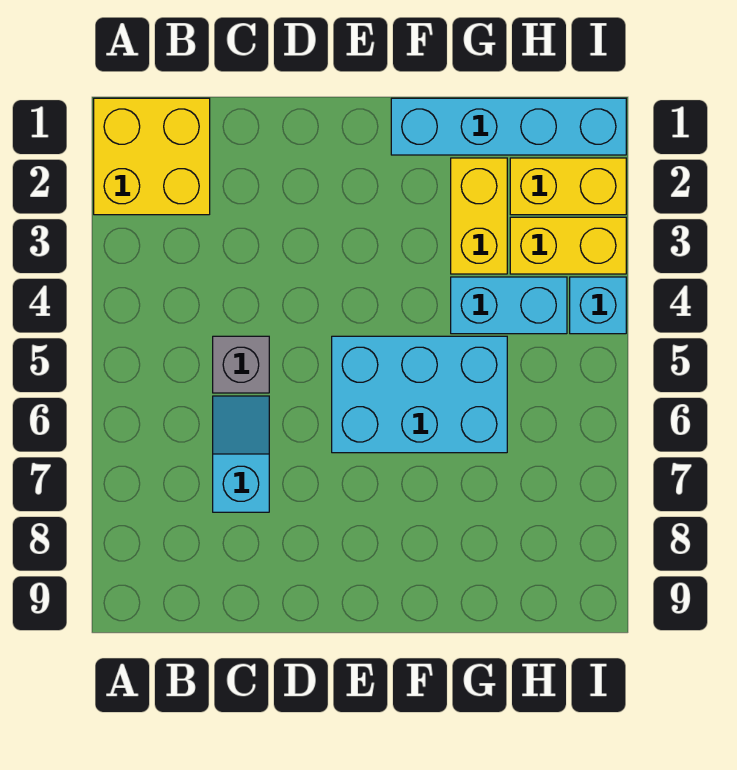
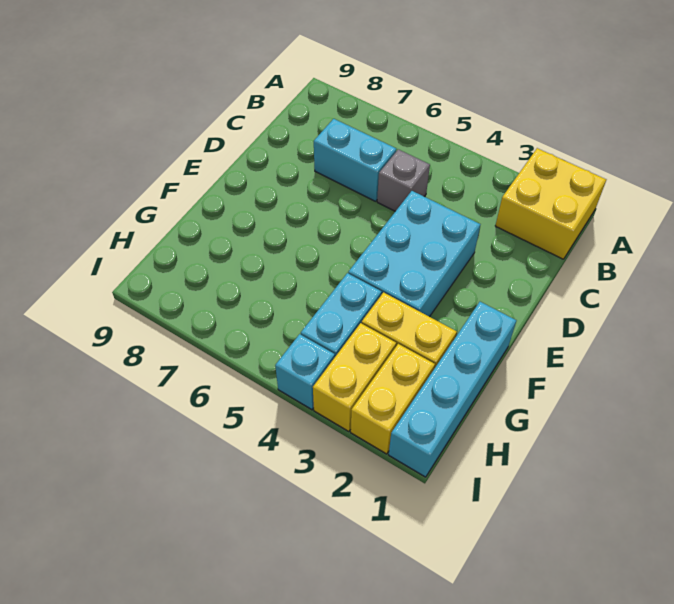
cyan slope C6:C7 level 1 top 7 -> cyan brick C6:C7 level 1
cyan brick E5:G6 level 1 -> cyan brick D3:F4 level 1

